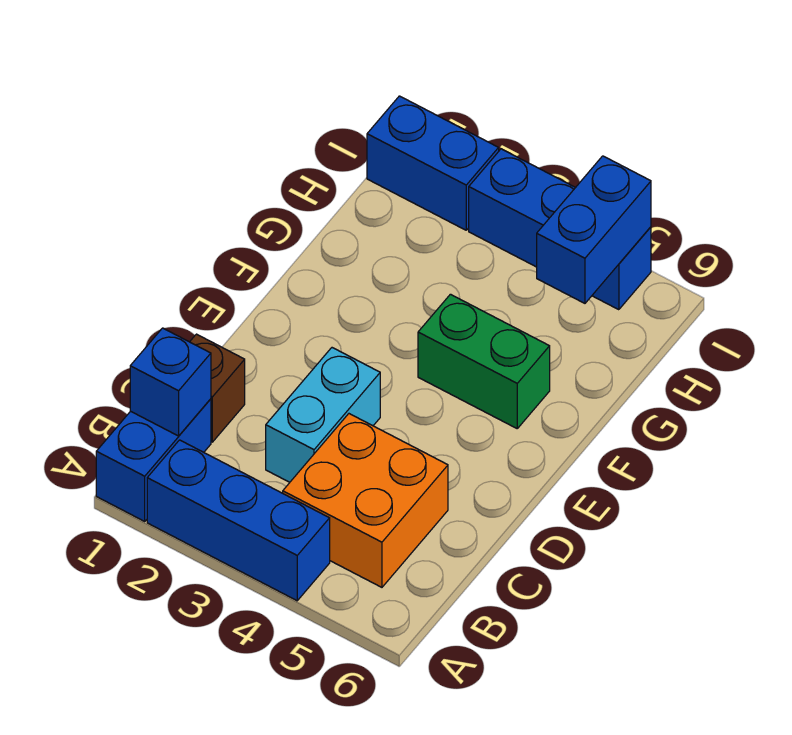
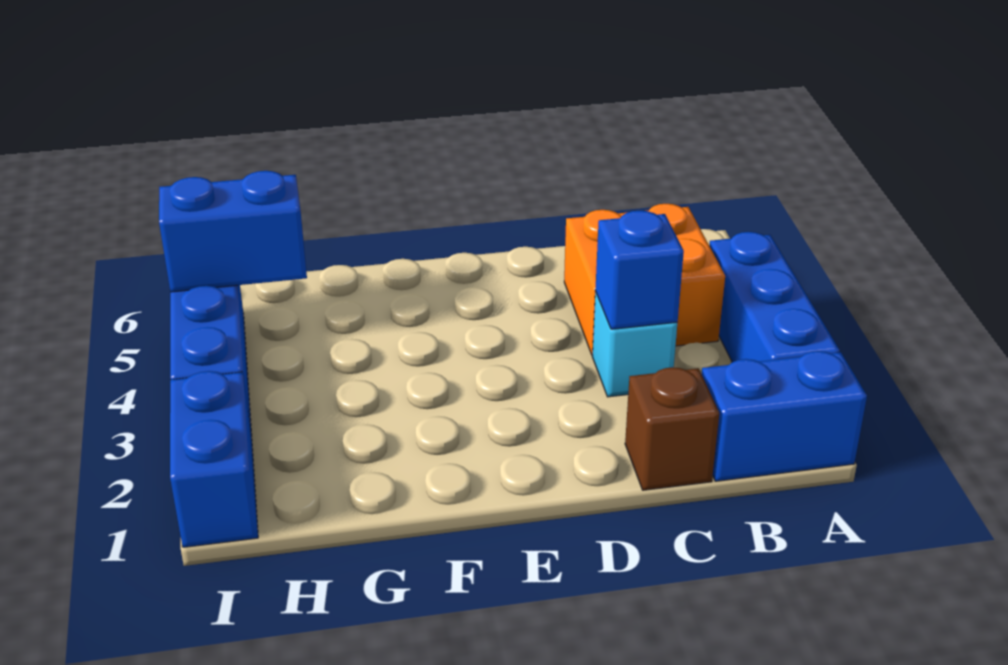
blue brick B1 level 2 -> blue brick C3 level 2
cyan brick C3:D3 level 1 -> cyan brick C3 level 1
green brick F4:F5 level 1 -> none

